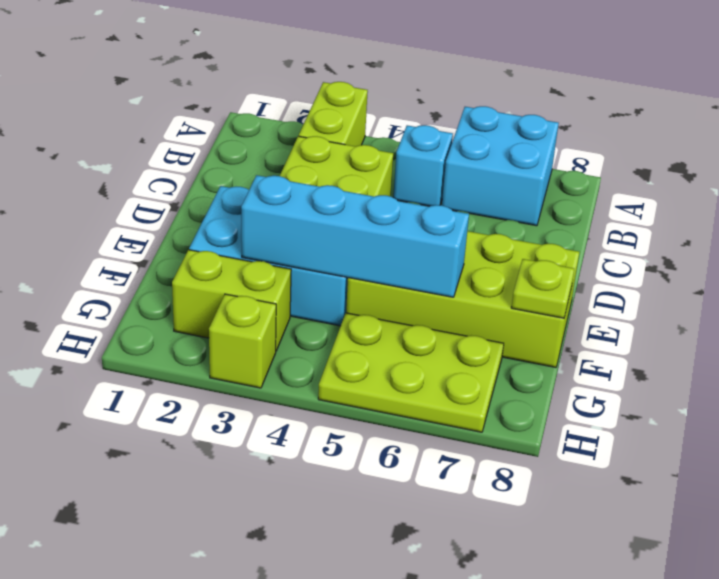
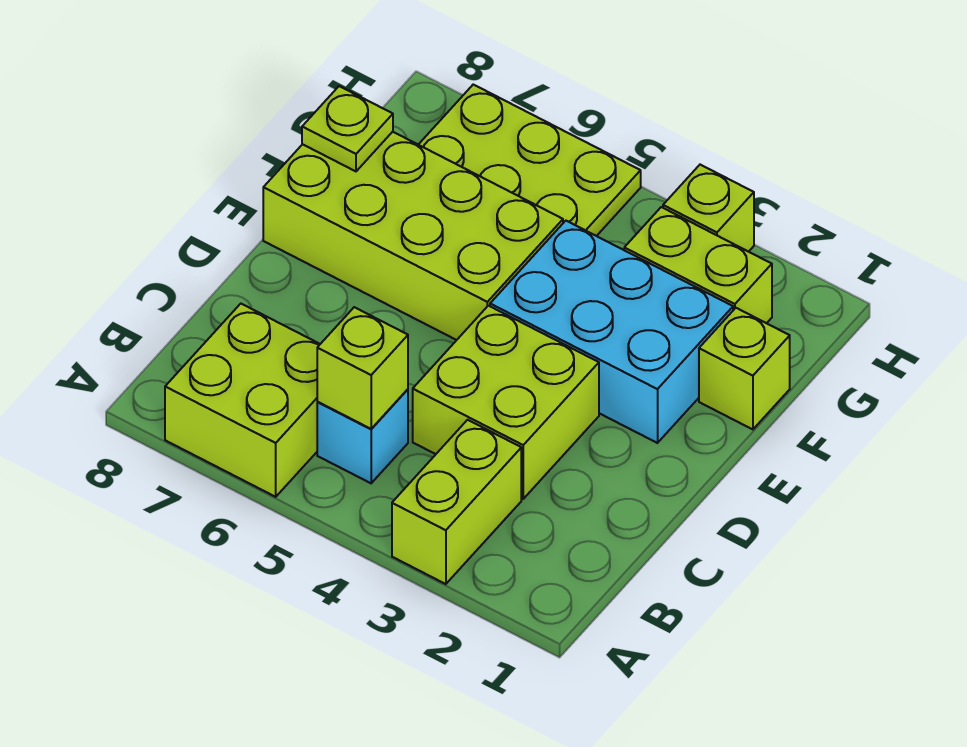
cyan brick A6:B7 level 1 -> lime brick A6:B7 level 1
none -> lime brick B5 level 2
none -> lime brick F1 level 1
cyan brick F3:F6 level 2 -> none

